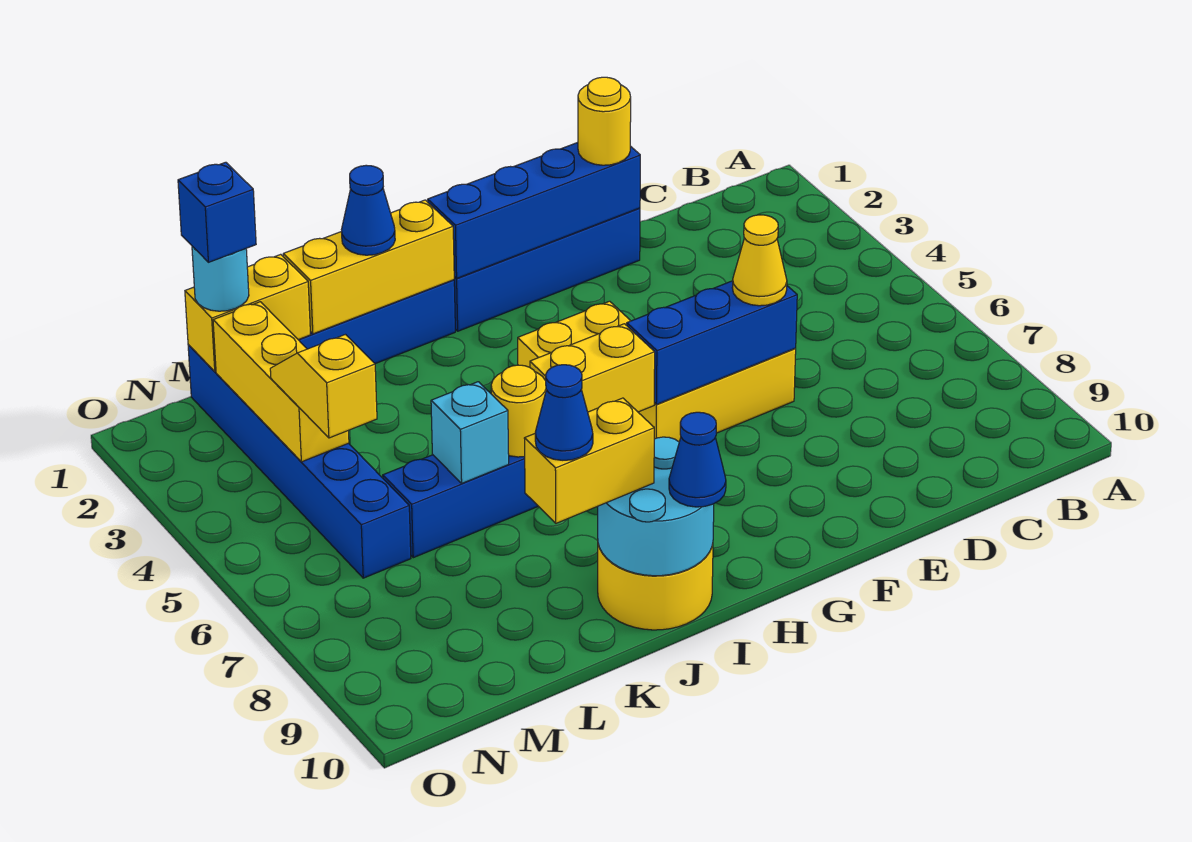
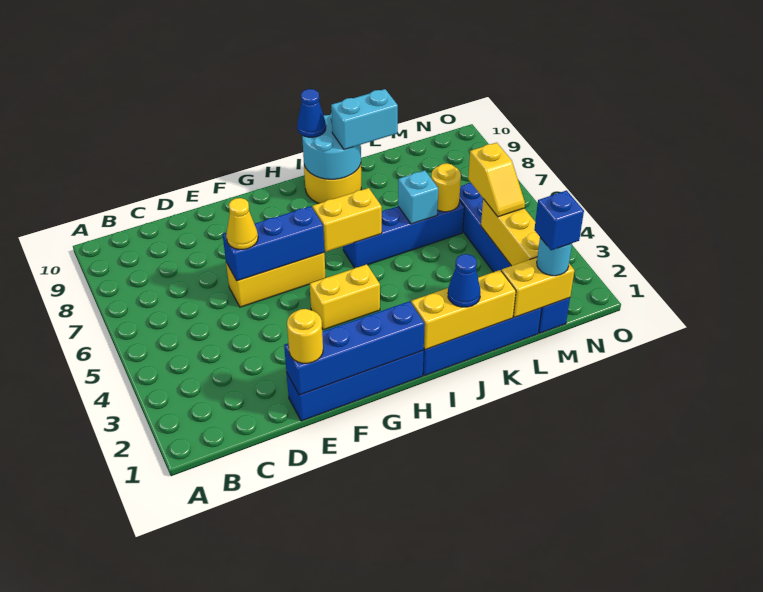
yellow round brick J6 level 2 -> yellow round brick L6 level 2
yellow brick J9:K9 level 3 -> cyan brick J9:K9 level 3
blue cone K9 level 4 -> none

